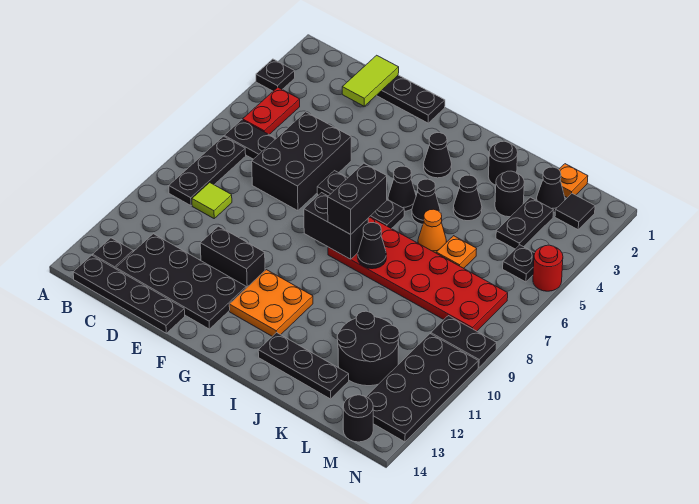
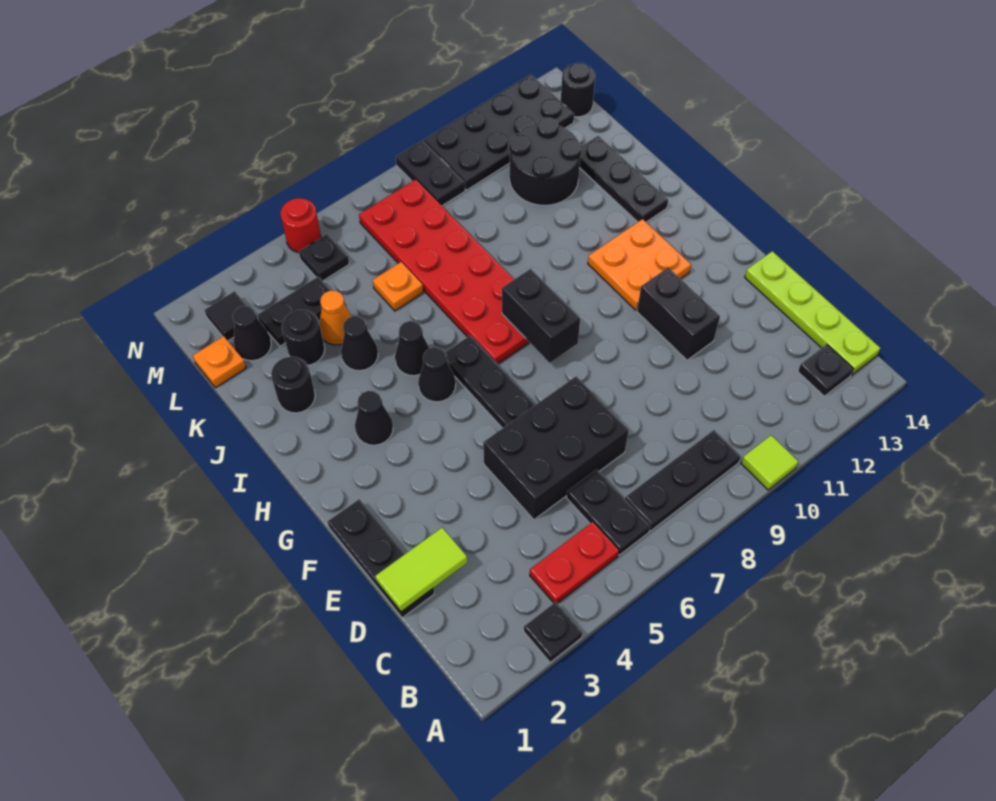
black plate B14:E14 level 1 -> lime plate B14:E14 level 1
lime tile C9 level 1 -> lime tile A10 level 1
black plate C12:F13 level 1 -> none
black brick H7:H8 level 3 -> none
black cone I8 level 2 -> none
orange cone J6 level 1 -> orange cone K4 level 1

